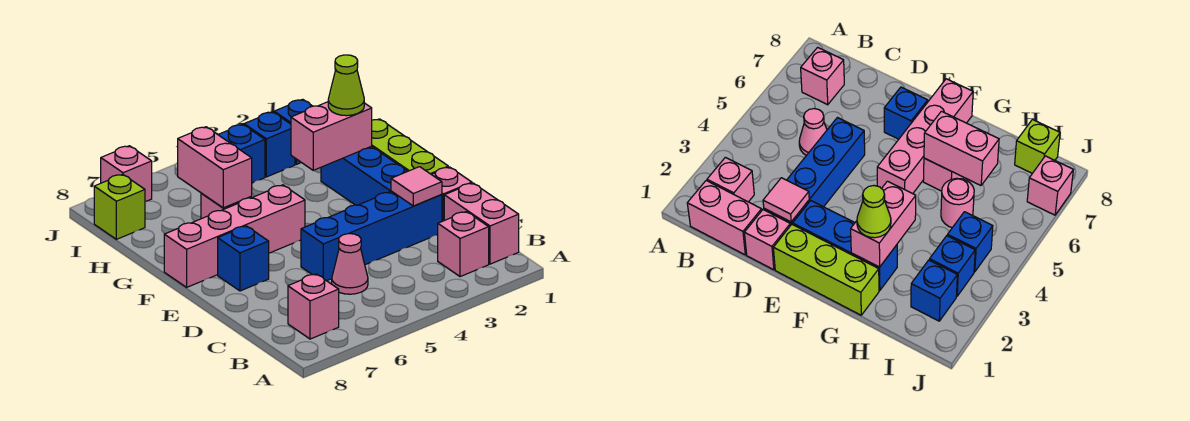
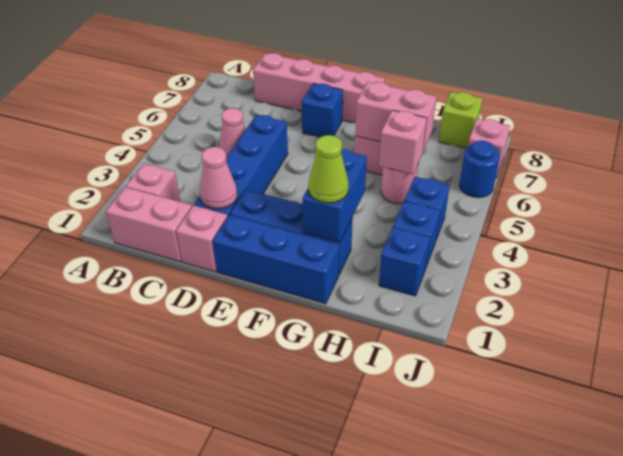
pink brick B7 level 1 -> pink brick H5 level 2
pink tile D2 level 2 -> pink cone D2 level 2
lime brick E1:G1 level 1 -> blue brick E1:G1 level 1
pink brick F5:F8 level 1 -> pink brick C8:F8 level 1
pink brick G2:G3 level 2 -> blue brick G2:G3 level 2
none -> blue round brick J6 level 1

